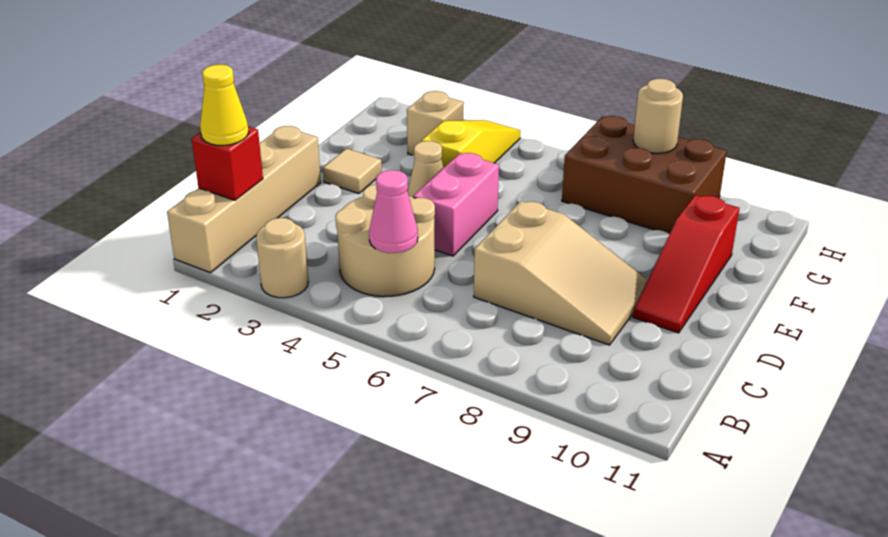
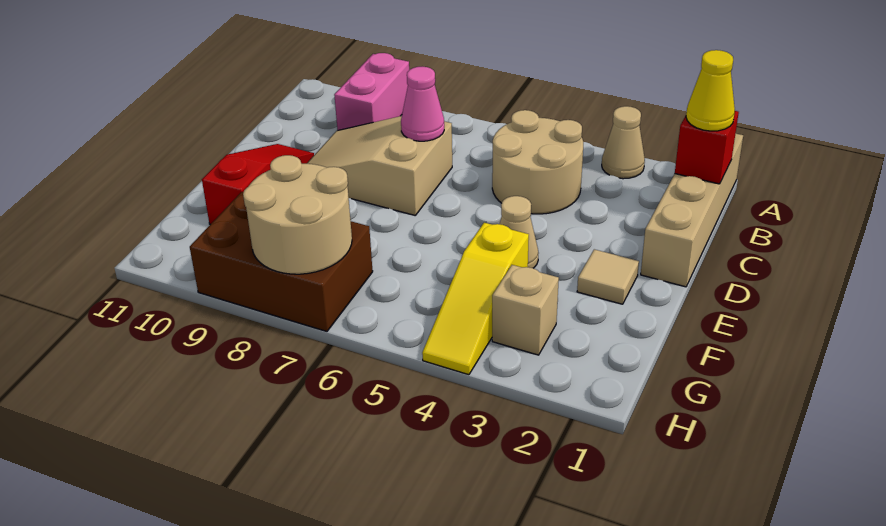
tan round brick A3 level 1 -> tan cone A3 level 1
pink cone B5 level 2 -> pink cone C7 level 2
pink brick D5:E5 level 1 -> pink brick A9:B9 level 1
tan round brick H8 level 2 -> tan round brick G7:H8 level 2

